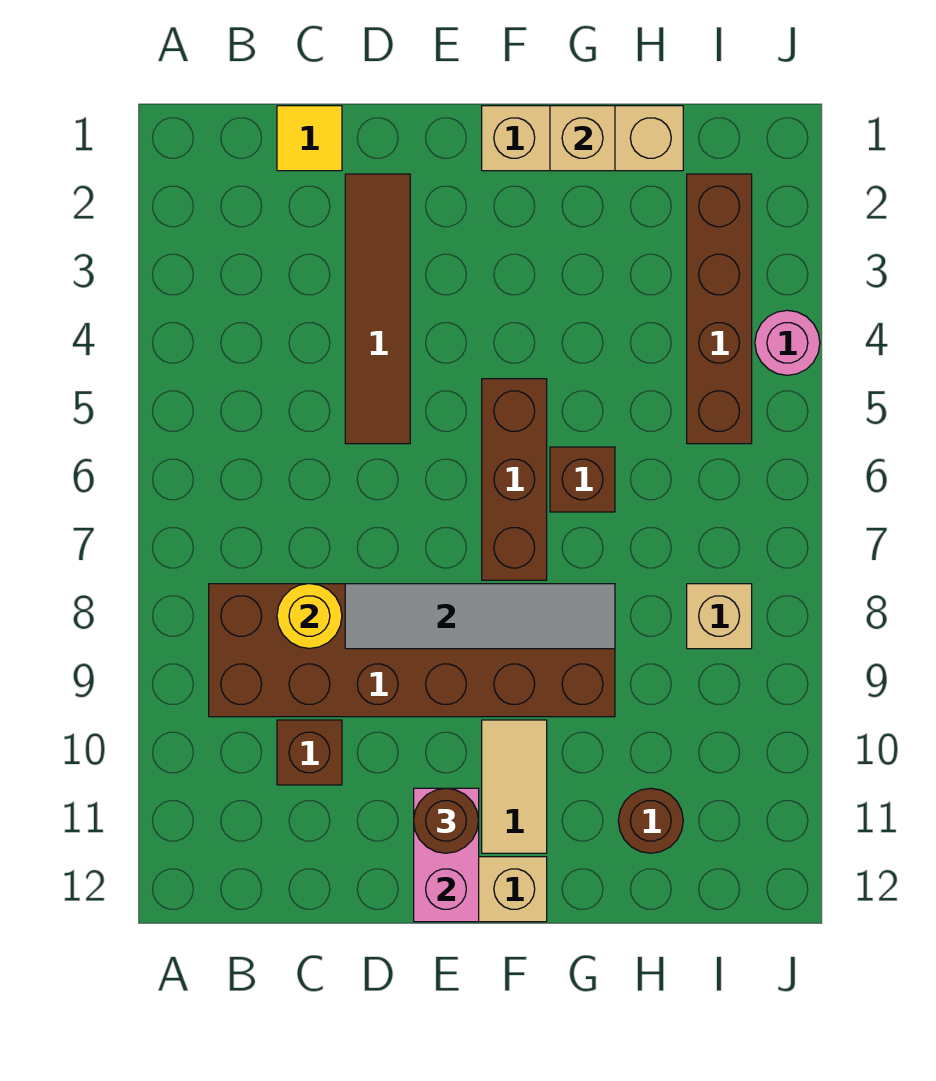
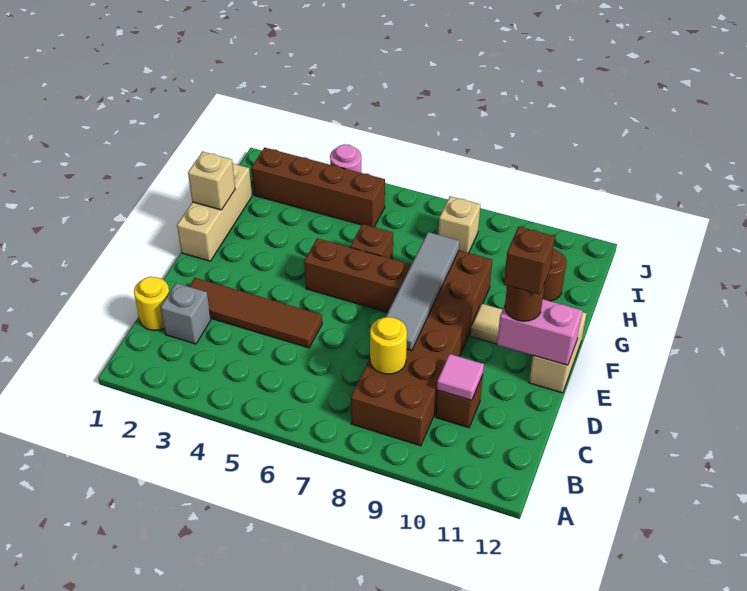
yellow tile C1 level 1 -> yellow round brick C1 level 1
none -> grey brick C2 level 1
none -> pink tile C10 level 2
none -> brown brick E11 level 4

